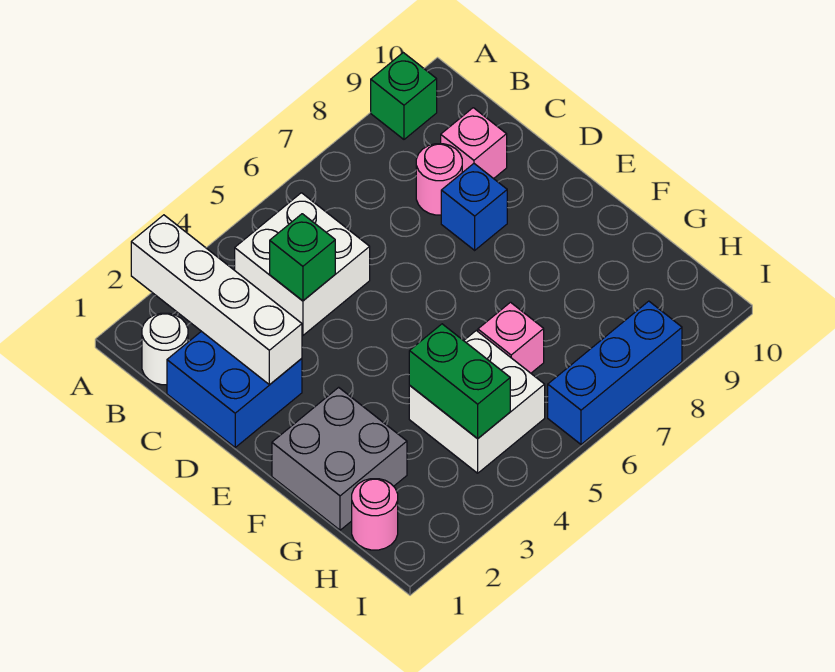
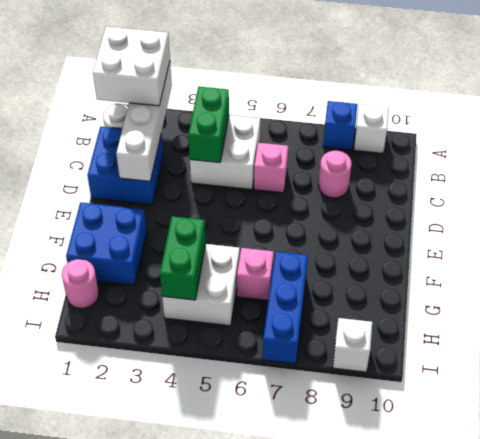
none -> white brick A1:B2 level 3
green brick A9 level 1 -> white brick A9 level 1
green brick C4 level 2 -> green brick B4:C4 level 2
pink brick C9 level 1 -> pink brick C6 level 1
blue brick D8 level 1 -> blue brick A8 level 1
grey brick F1:G2 level 1 -> blue brick F1:G2 level 1
blue brick I6:I8 level 1 -> blue brick G7:I7 level 1
none -> white brick I9 level 1

